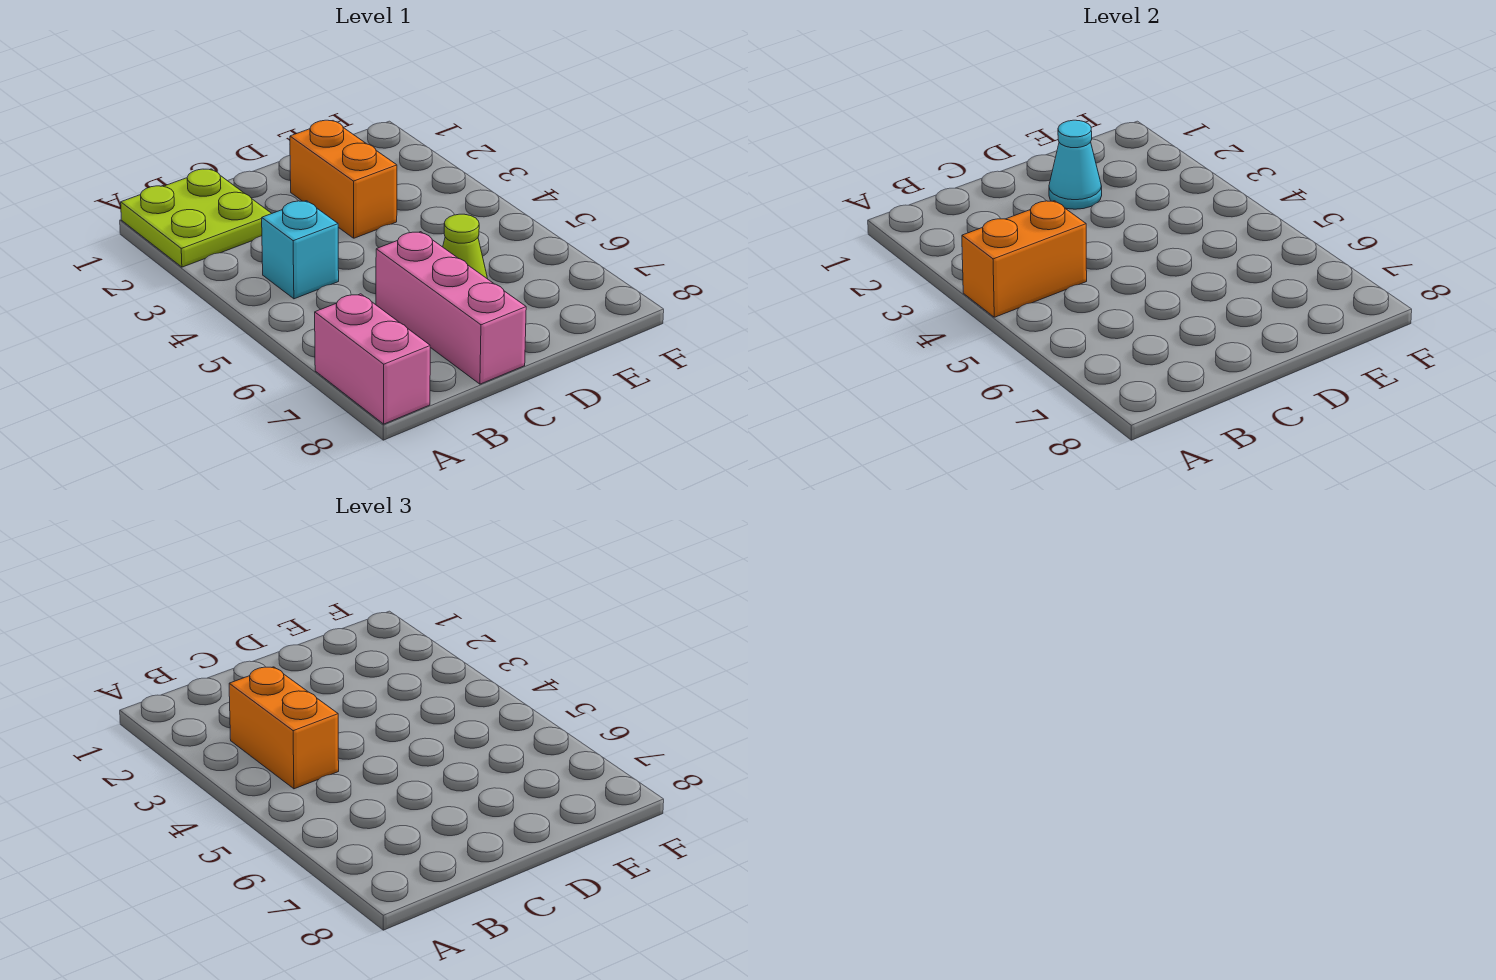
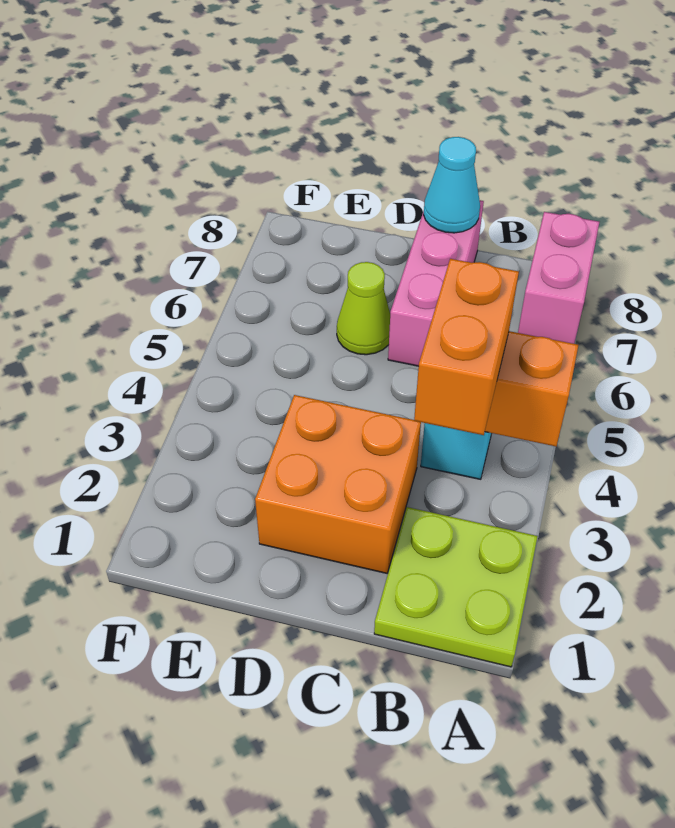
orange brick D2:D3 level 1 -> orange brick C2:D3 level 1
cyan cone D2 level 2 -> cyan cone C8 level 2

